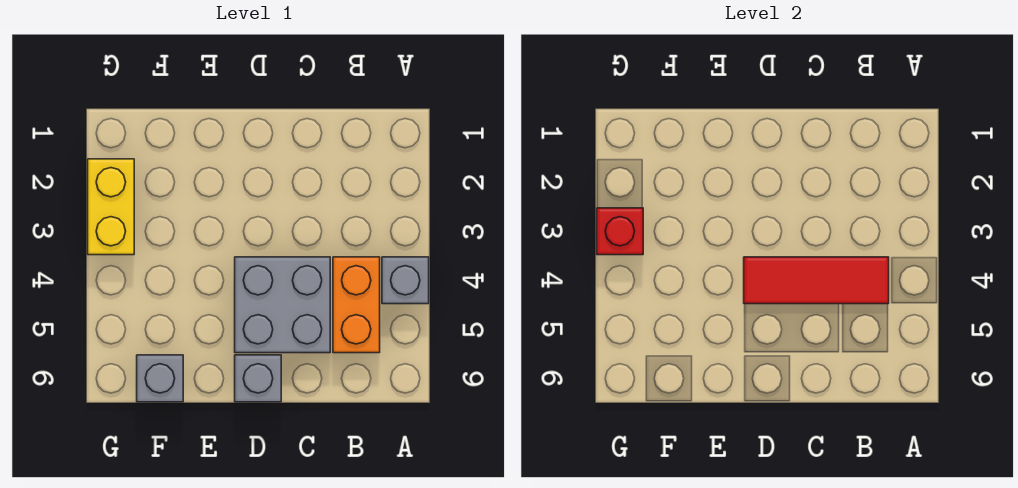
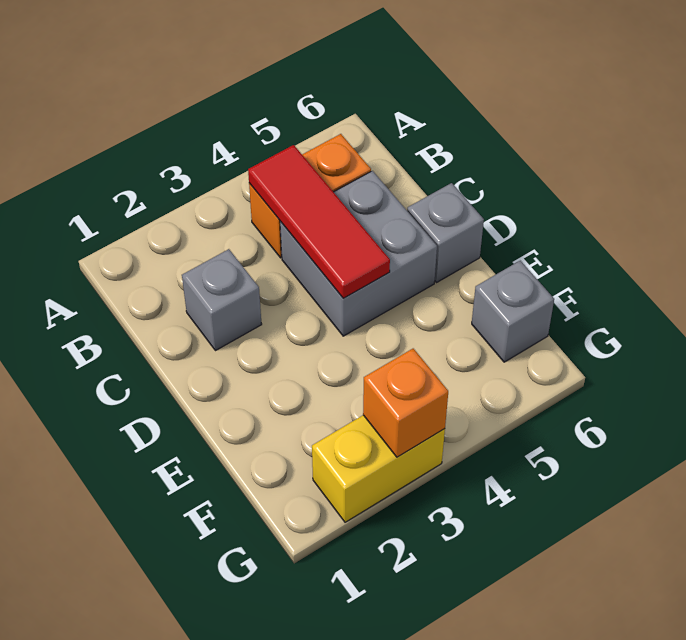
grey brick A4 level 1 -> grey brick C2 level 1
red brick G3 level 2 -> orange brick G3 level 2

